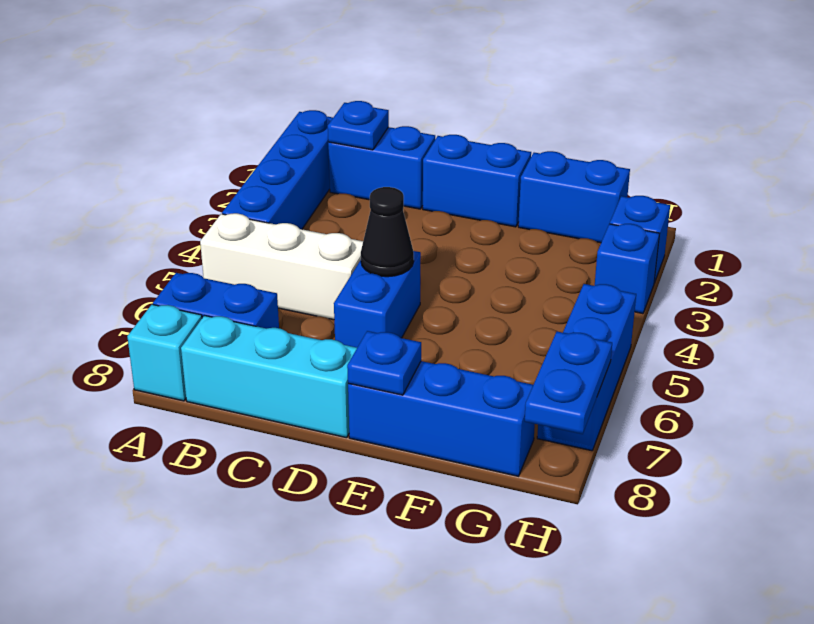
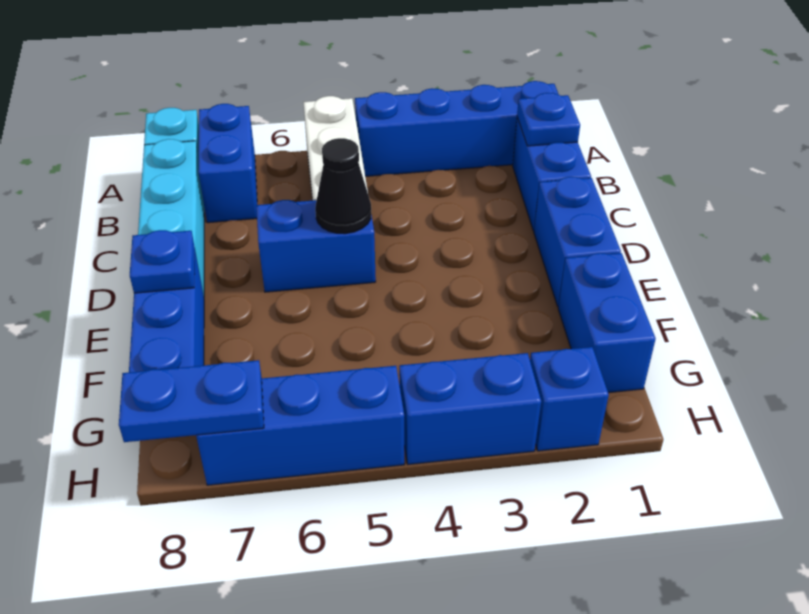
blue brick H3 level 1 -> blue brick H3:H4 level 1

